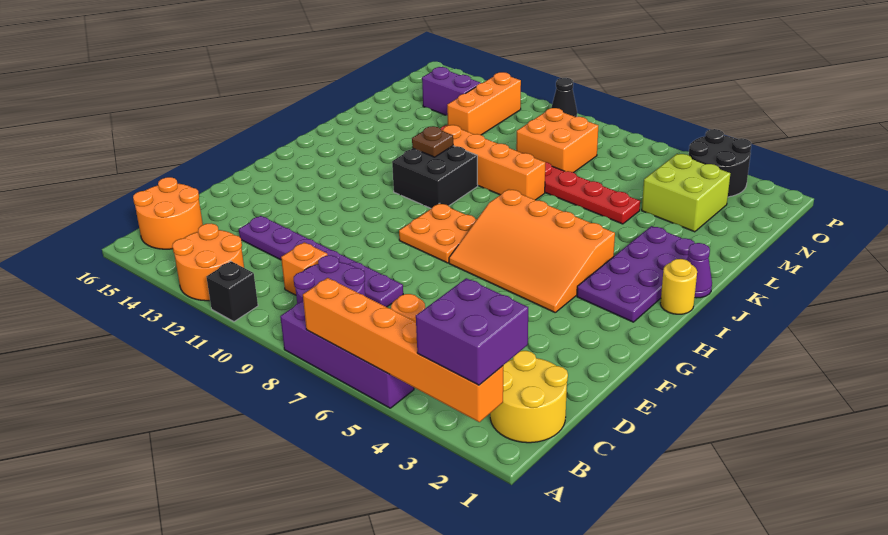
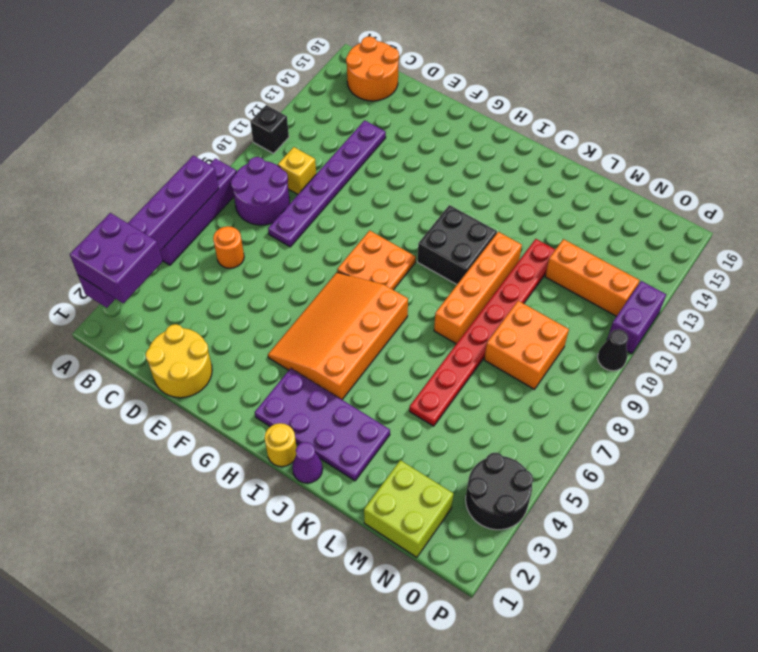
orange brick A2:A7 level 2 -> purple brick A2:A7 level 2
orange round brick A12:B13 level 1 -> none
yellow round brick B1:C2 level 1 -> yellow round brick D1:E2 level 1
orange brick C10 level 1 -> yellow brick C10 level 1
brown plate J11 level 2 -> none
lime brick M3:N4 level 1 -> lime brick M1:N2 level 1
purple brick N13:N14 level 1 -> purple brick P11:P12 level 1

